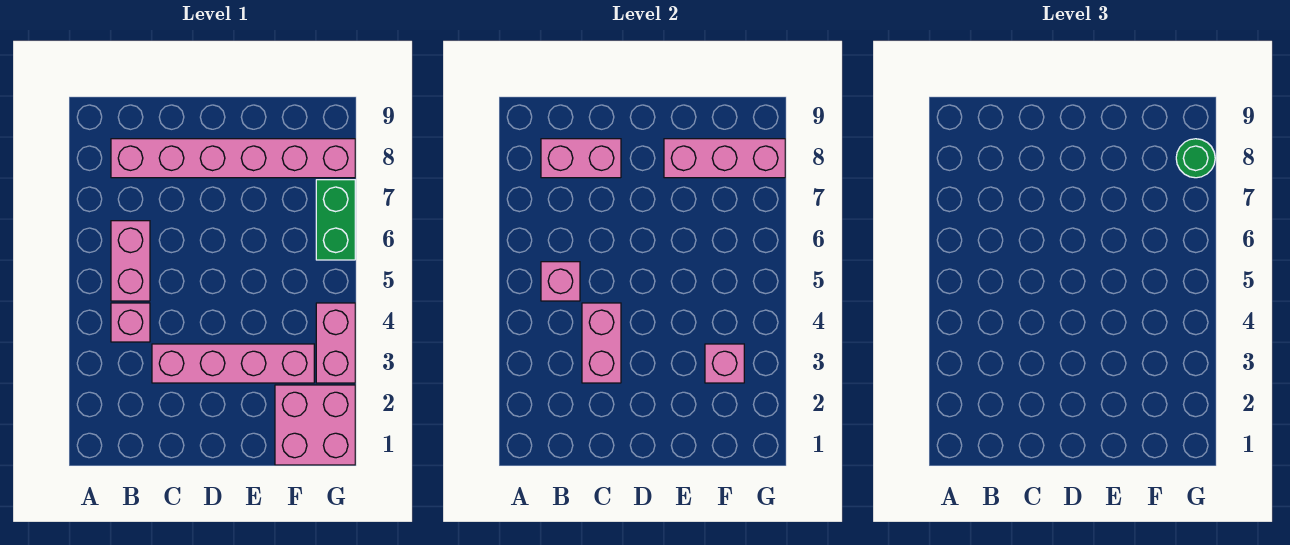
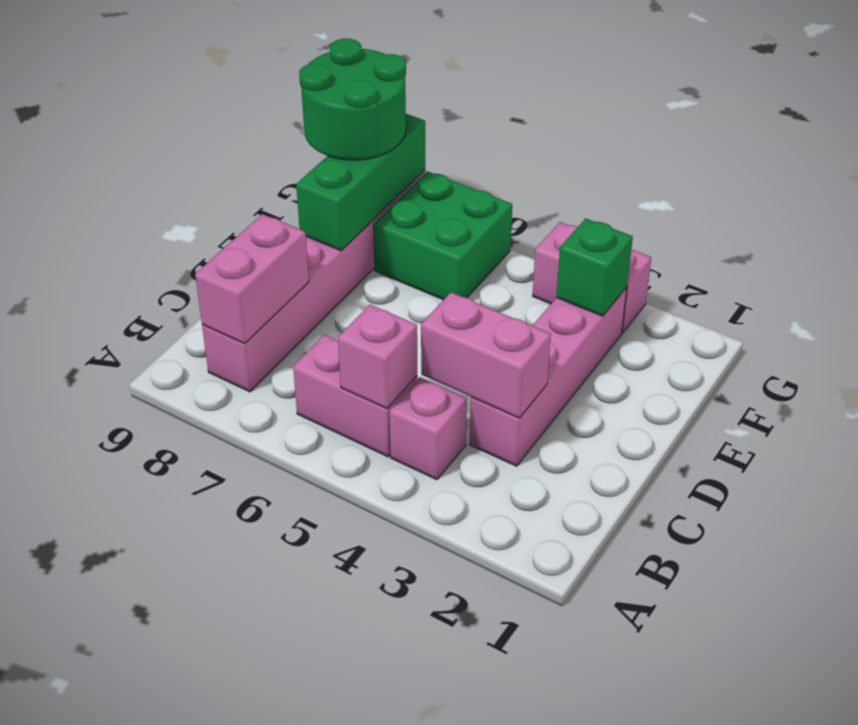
pink brick E8:G8 level 2 -> green brick E8:G8 level 2
pink brick F1:G2 level 1 -> none
pink brick F3 level 2 -> green brick F3 level 2
green brick G6:G7 level 1 -> green brick F6:G7 level 1
green round brick G8 level 3 -> green round brick F8:G9 level 3

